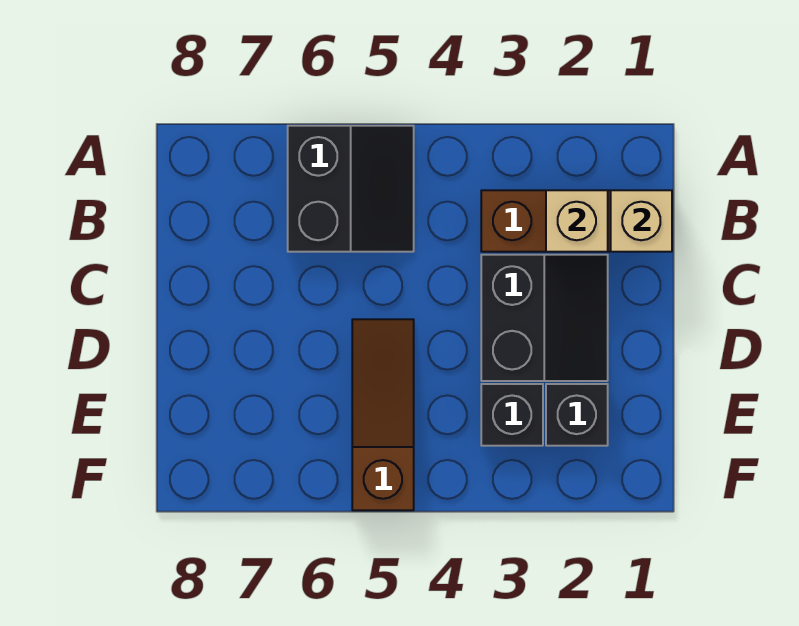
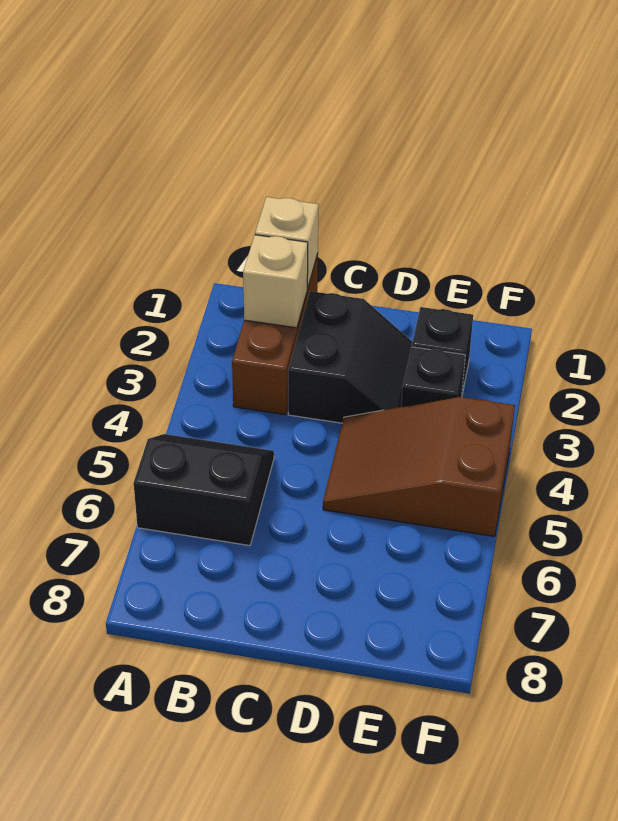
black slope C2:D3 level 1 top 3 -> black slope C2:D3 level 1 top C
brown slope D5:F5 level 1 top F -> brown slope D4:F5 level 1 top F

